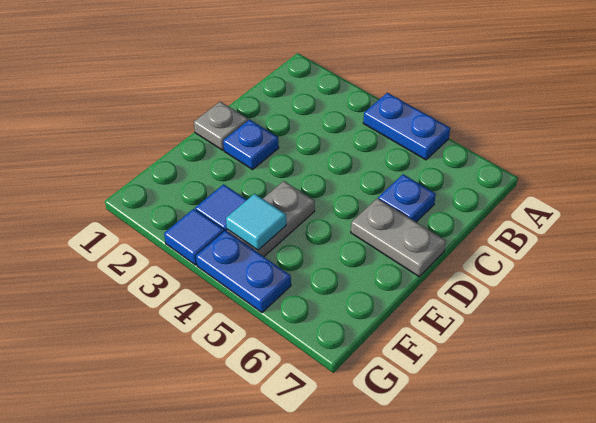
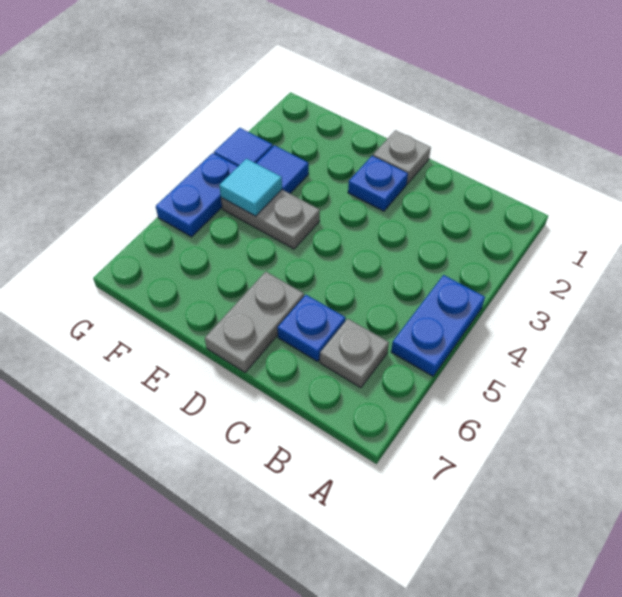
none -> grey plate B6 level 1

